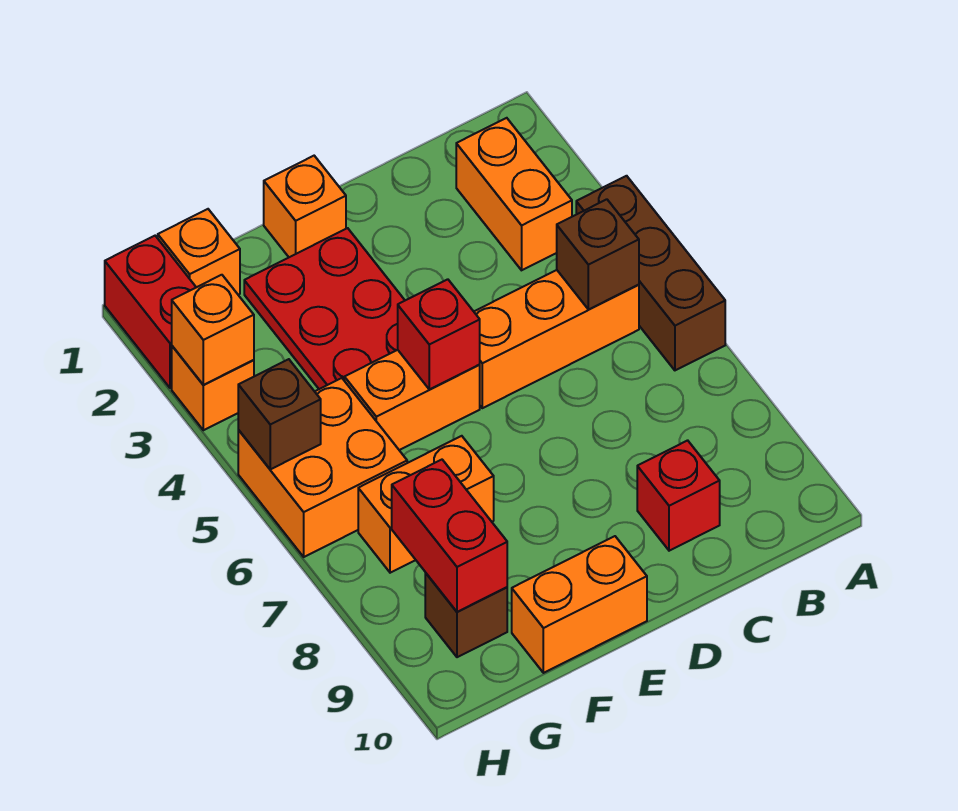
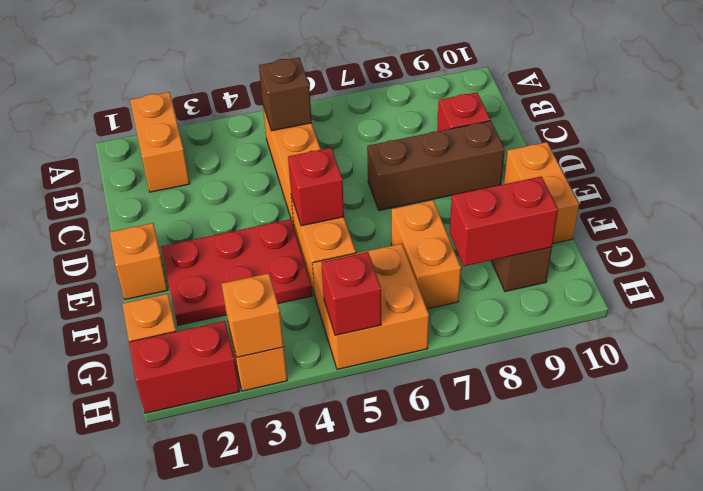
brown brick A4:A6 level 1 -> brown brick D7:D9 level 1
orange brick B2:B3 level 1 -> orange brick A2:B2 level 1
brown brick H5 level 2 -> red brick H5 level 2

